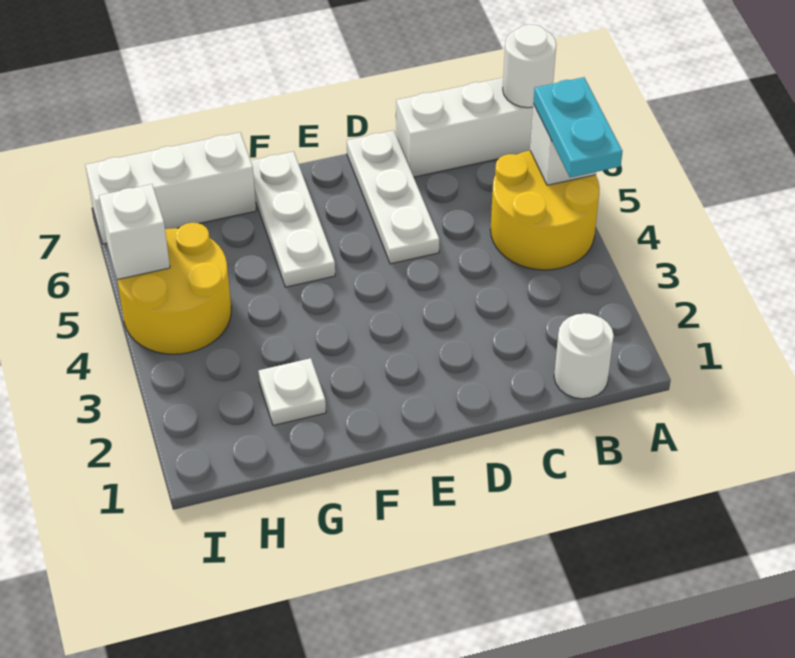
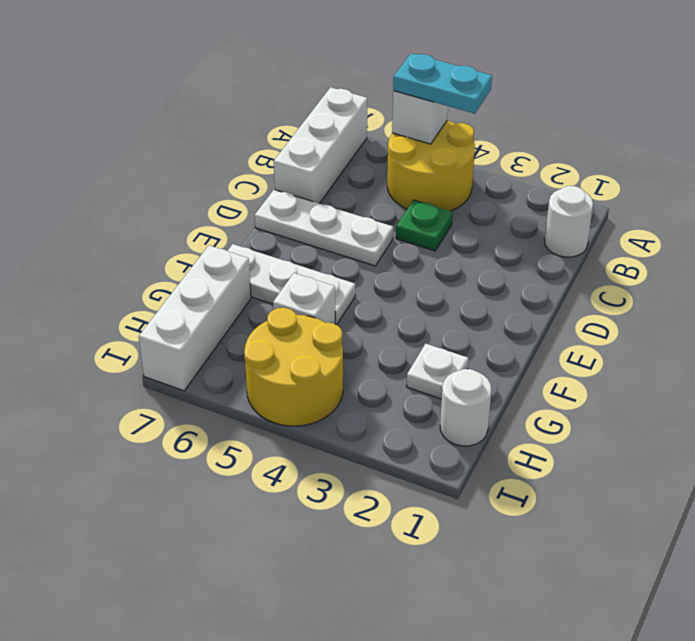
white round brick A7 level 2 -> white round brick H1 level 1
none -> green plate C4 level 1
white brick I5 level 2 -> white brick G5 level 1

